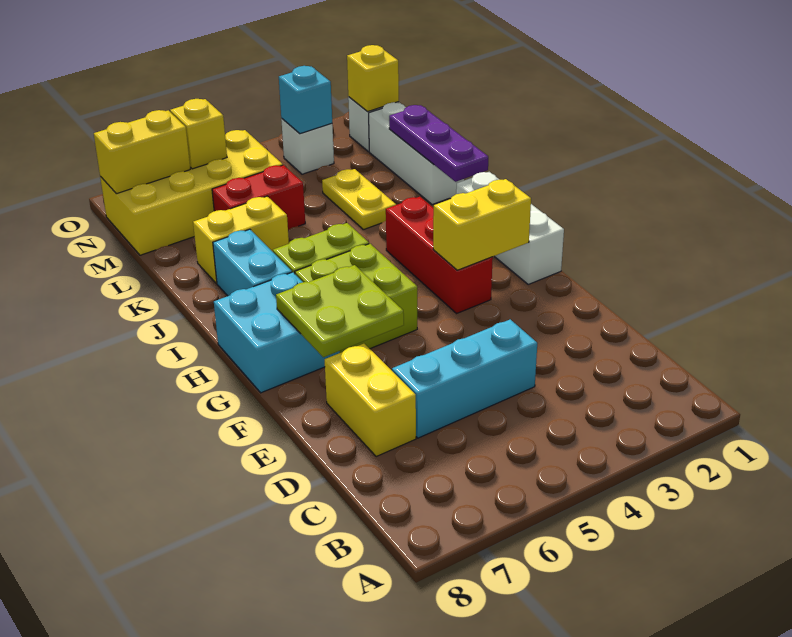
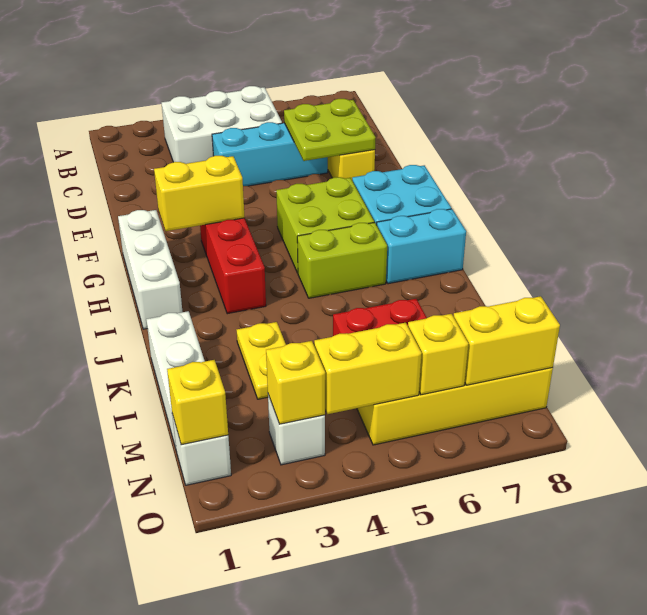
none -> white brick B3:C5 level 1
lime plate F6:G7 level 2 -> lime plate D6:E7 level 2
cyan brick I7:J7 level 1 -> cyan brick I7:I8 level 1
purple plate J1:L1 level 2 -> none
yellow brick K6:K7 level 1 -> yellow brick N4:N5 level 2
cyan brick N3 level 2 -> yellow brick N3 level 2

